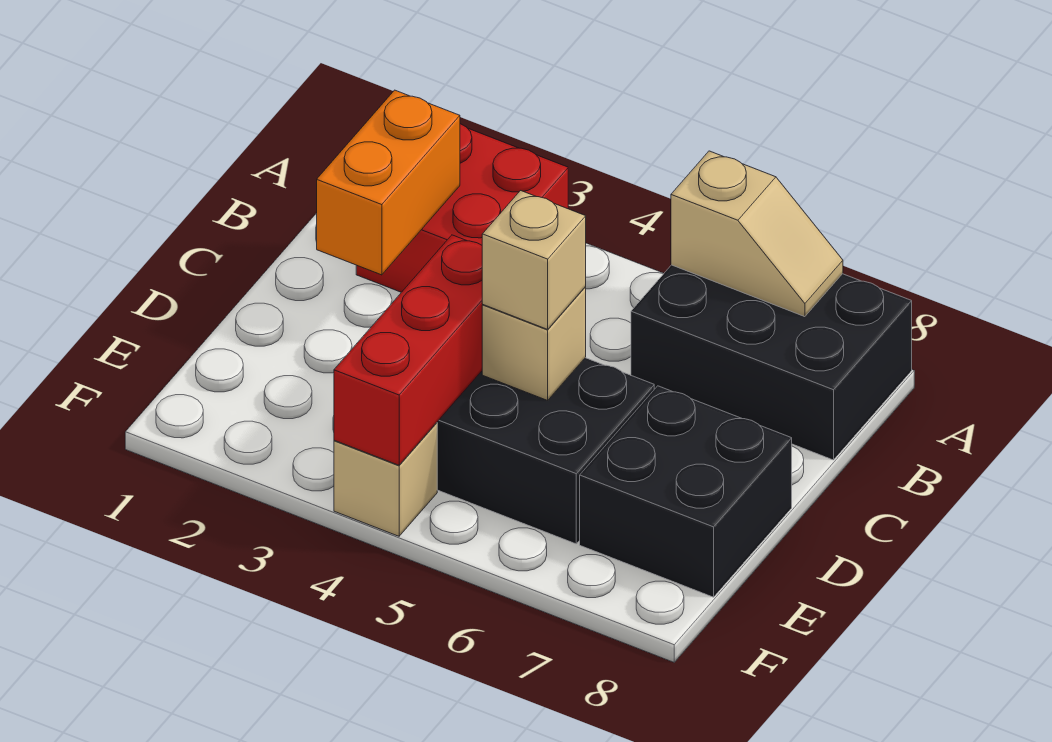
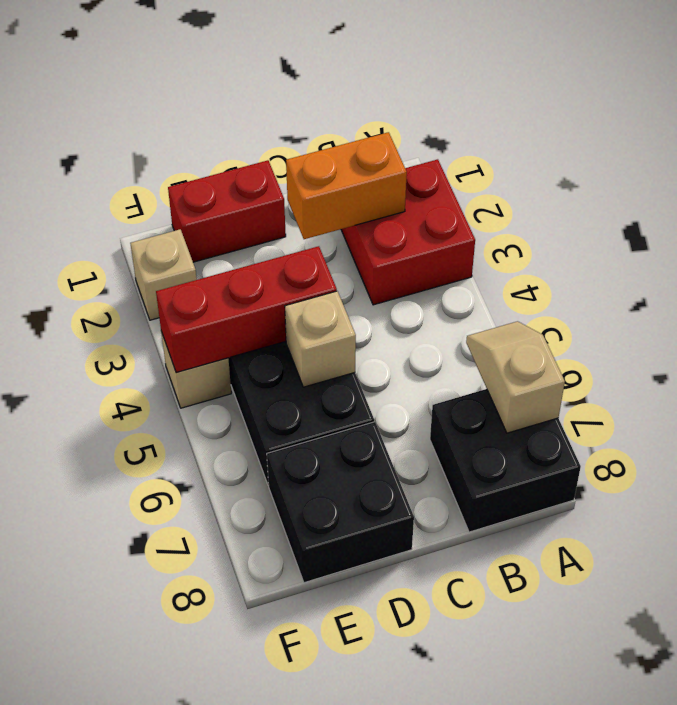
black brick A6:B8 level 1 -> black brick A7:B8 level 1
tan slope A6:A7 level 2 top 6 -> tan slope A6:A7 level 2 top 7
none -> red brick D1:E1 level 1
tan brick D5 level 3 -> tan brick F2 level 1

